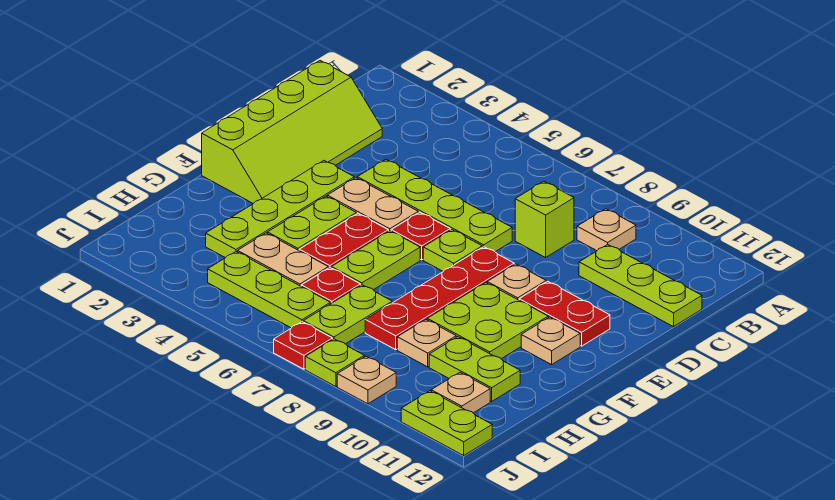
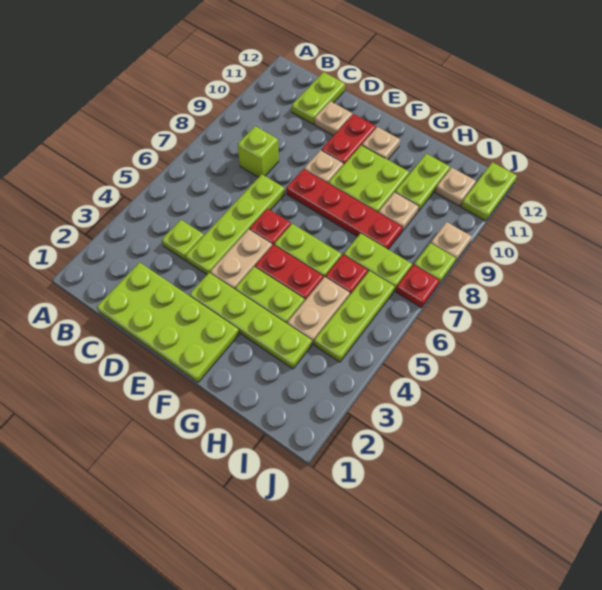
tan plate B9 level 1 -> tan plate D11 level 1
lime slope C1:F2 level 1 top 1 -> lime plate C1:F2 level 1
lime plate C10:C12 level 1 -> lime plate C11:C12 level 1
lime plate E7 level 1 -> lime plate C4 level 1

